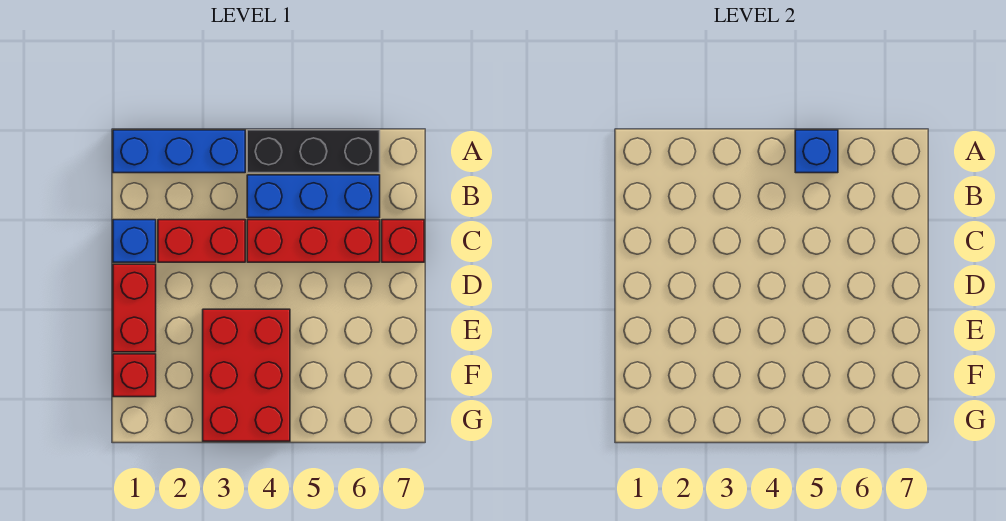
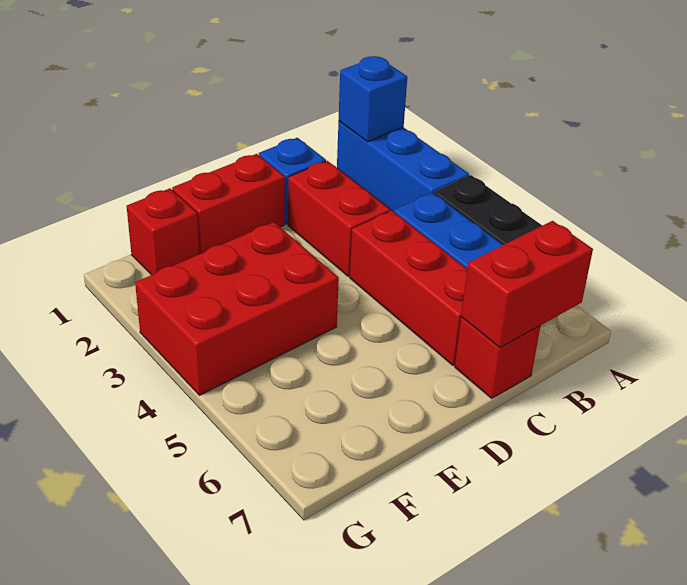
blue brick A5 level 2 -> blue brick A1 level 2
none -> red brick B7:C7 level 2

